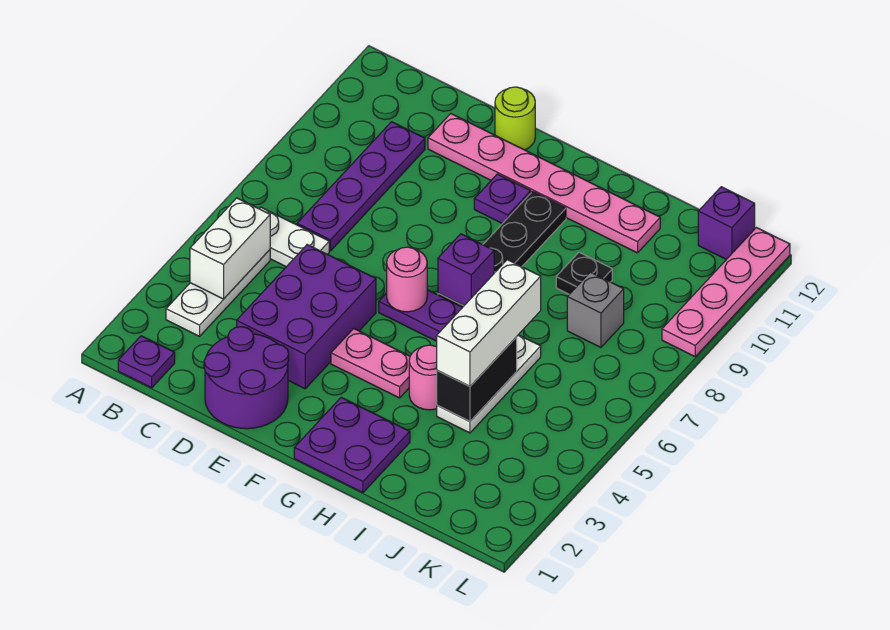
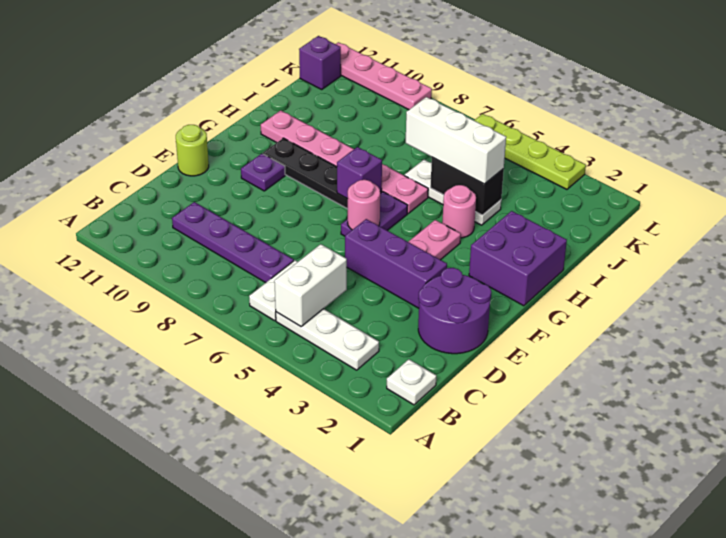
purple plate B1 level 1 -> white plate B1 level 1
white brick B4:B5 level 2 -> white brick B5:C5 level 2
purple brick D3:E5 level 1 -> purple brick E3:E5 level 1
pink plate D11:I11 level 1 -> pink plate H6:H11 level 1
purple plate G1:H2 level 1 -> purple brick G1:H2 level 1
black plate I9 level 1 -> none
grey brick J8 level 1 -> none
none -> lime plate L3:L6 level 1

